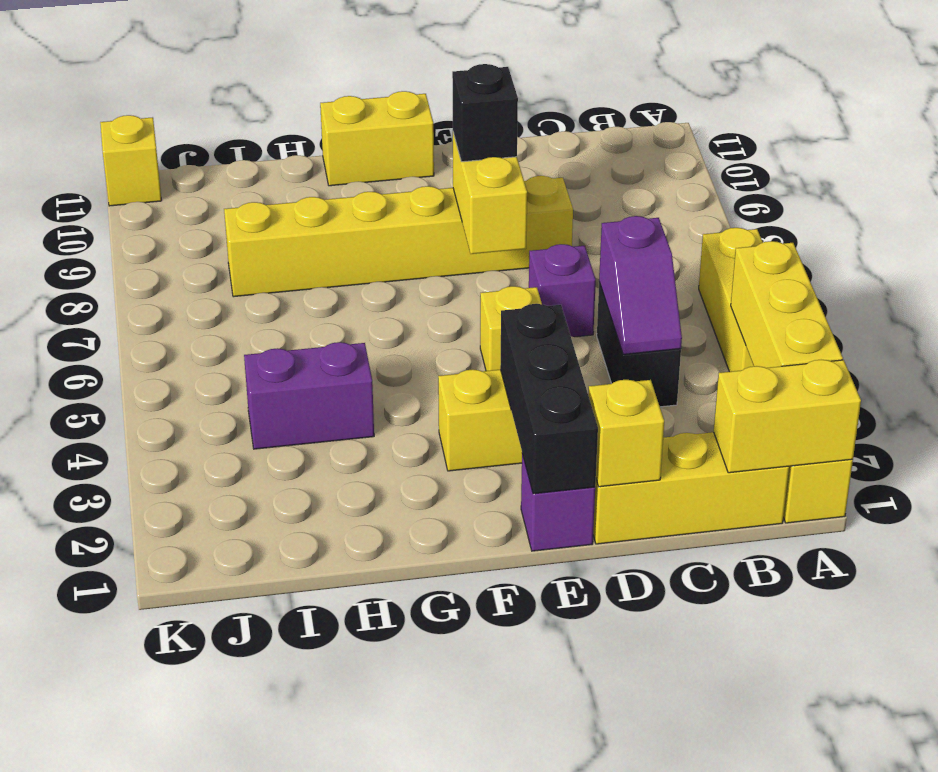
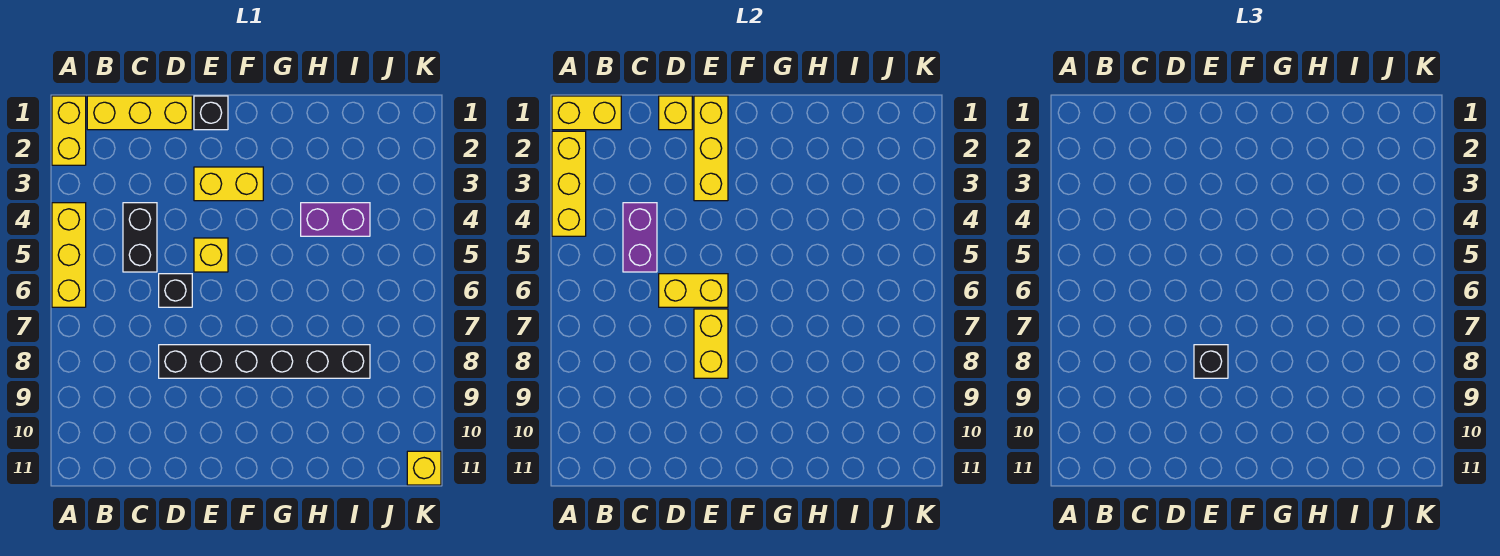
purple slope C4:C5 level 2 top 5 -> purple brick C4:C5 level 2
purple brick D6 level 1 -> black brick D6 level 1
yellow brick D8:I8 level 1 -> black brick D8:I8 level 1
purple brick E1 level 1 -> black brick E1 level 1
black brick E1:E3 level 2 -> yellow brick E1:E3 level 2
yellow brick F11:G11 level 1 -> yellow brick D6:E6 level 2

